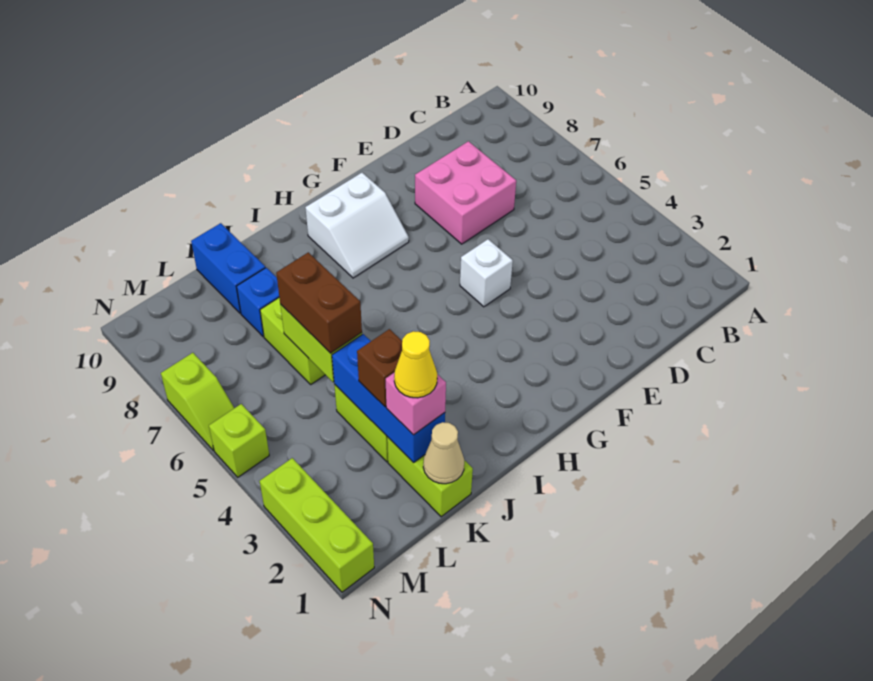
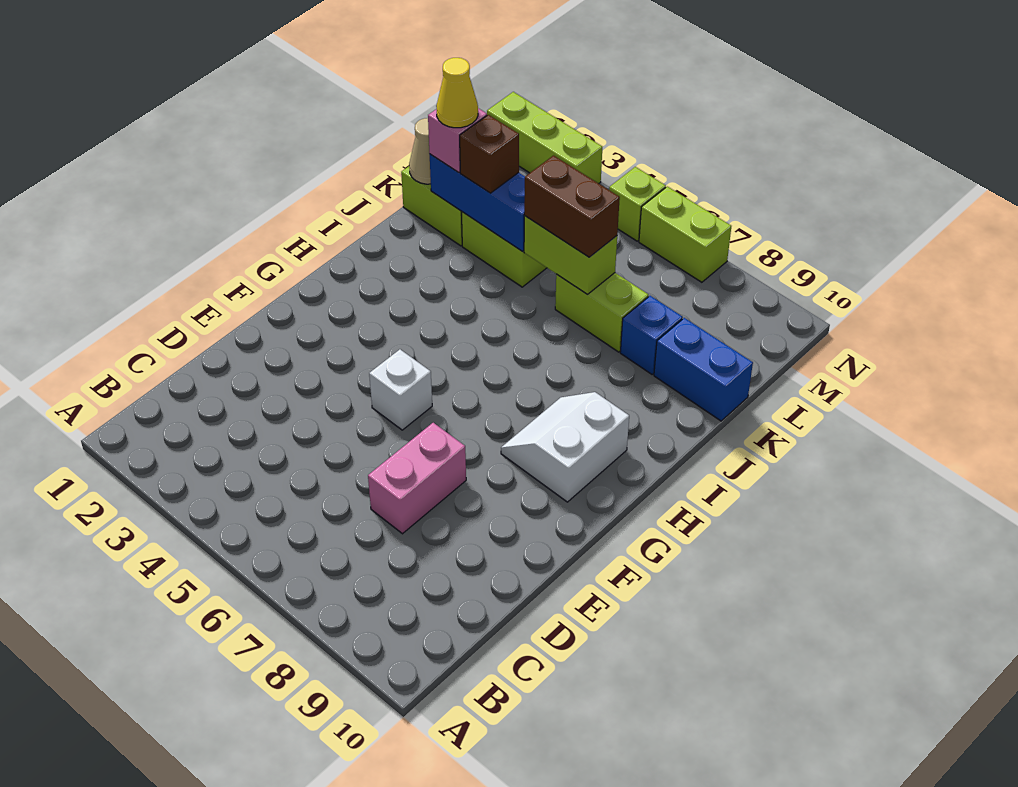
pink brick D7:E8 level 1 -> pink brick D7:E7 level 1
lime slope N6:N7 level 1 top 7 -> lime brick N6:N7 level 1

